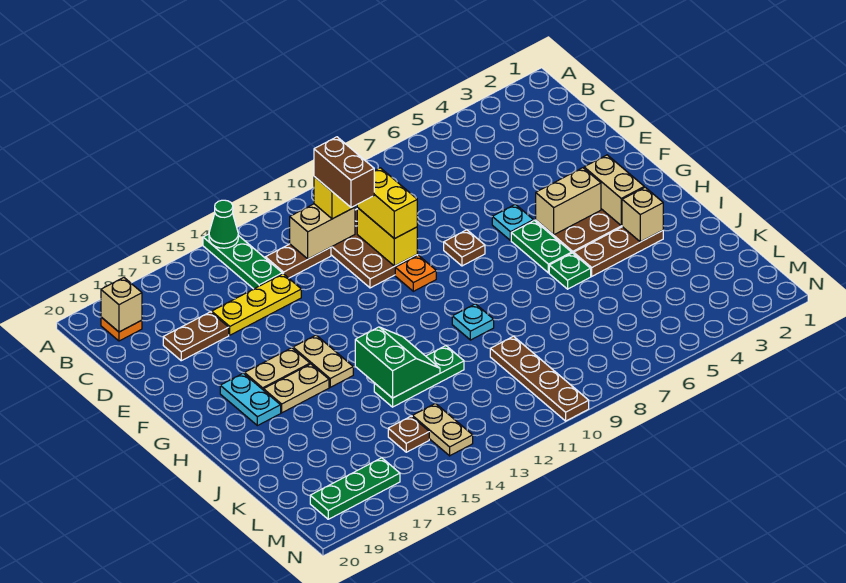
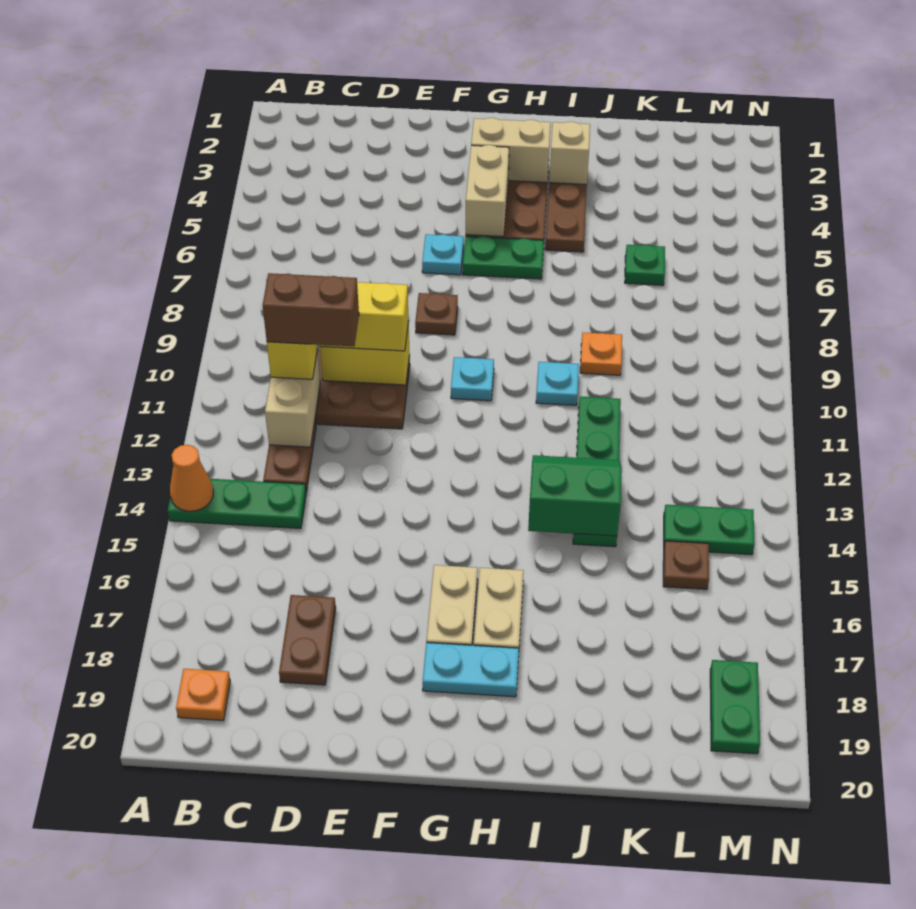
green cone A14 level 2 -> orange cone A14 level 2
tan brick B19 level 2 -> none
yellow plate D14:D16 level 1 -> none
orange plate F10 level 1 -> orange plate J9 level 1
none -> cyan plate G10 level 1
tan plate G15:H15 level 1 -> none
green plate I6 level 1 -> green plate K6 level 1
green plate J12:J14 level 1 -> green plate J11:J14 level 1
brown plate K10:N10 level 1 -> none
tan plate L14:M14 level 1 -> green plate L14:M14 level 1
green plate M17:M19 level 1 -> green plate M18:M19 level 1

